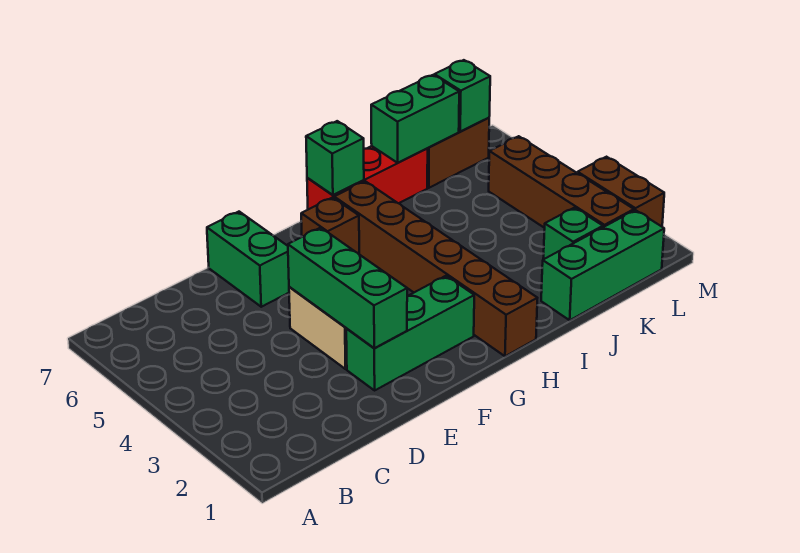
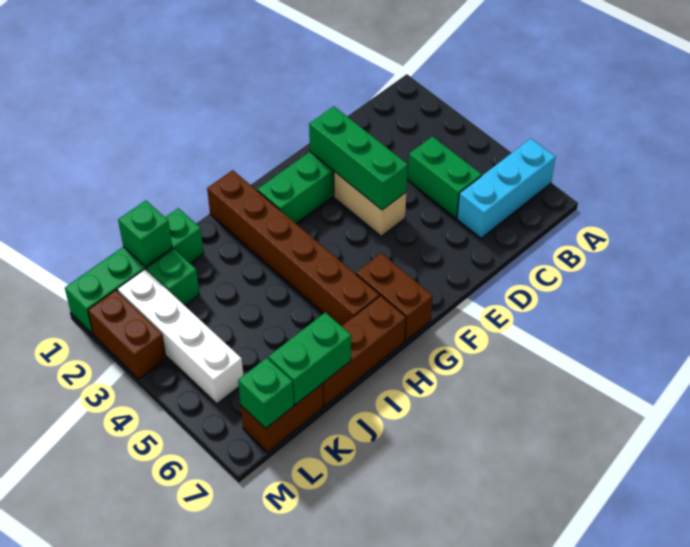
none -> cyan brick A6:C6 level 1
green brick E6:E7 level 1 -> green brick C4:C5 level 1
brown brick G6 level 1 -> brown brick G6:G7 level 1
red brick H7:J7 level 1 -> brown brick H7:J7 level 1
green brick H7 level 2 -> green brick K1 level 2
green brick J1:L1 level 1 -> green brick J1:M1 level 1
brown brick L2:L5 level 1 -> white brick L2:L5 level 1

